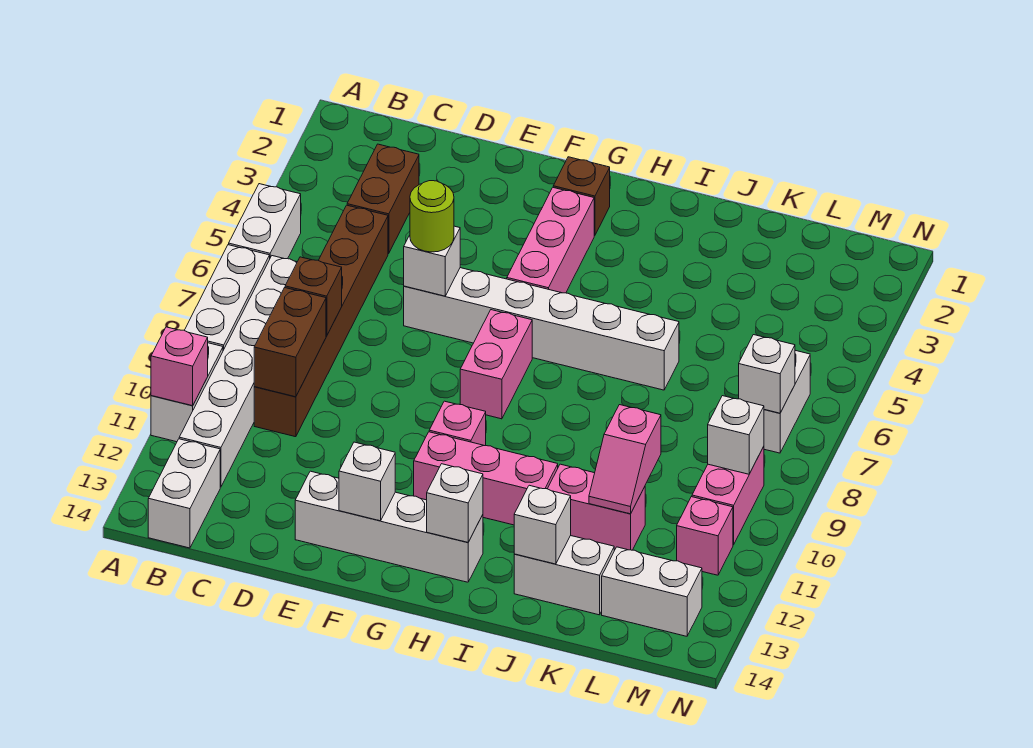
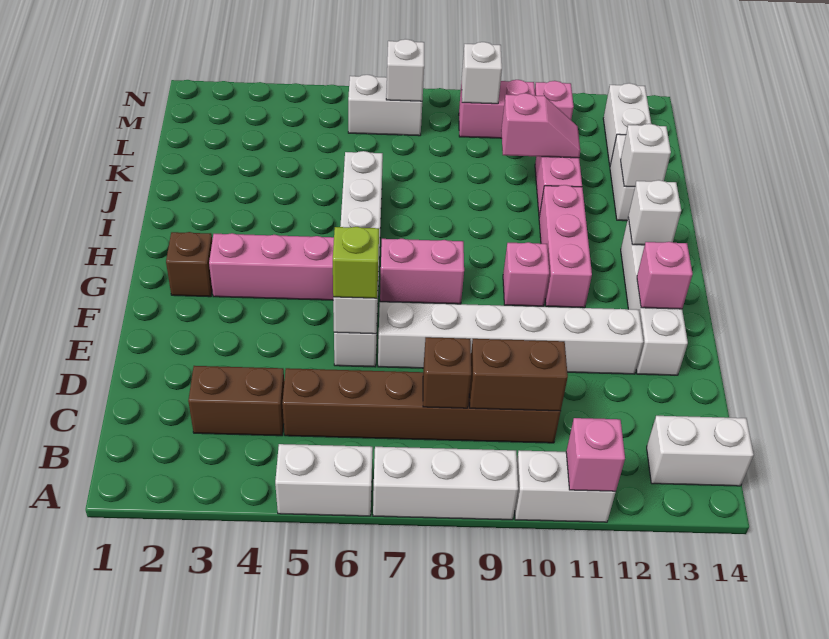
white brick B7:B12 level 1 -> white brick E7:E12 level 1
lime round brick E6 level 3 -> lime brick E6 level 3
white brick F13 level 2 -> pink brick F13 level 2

